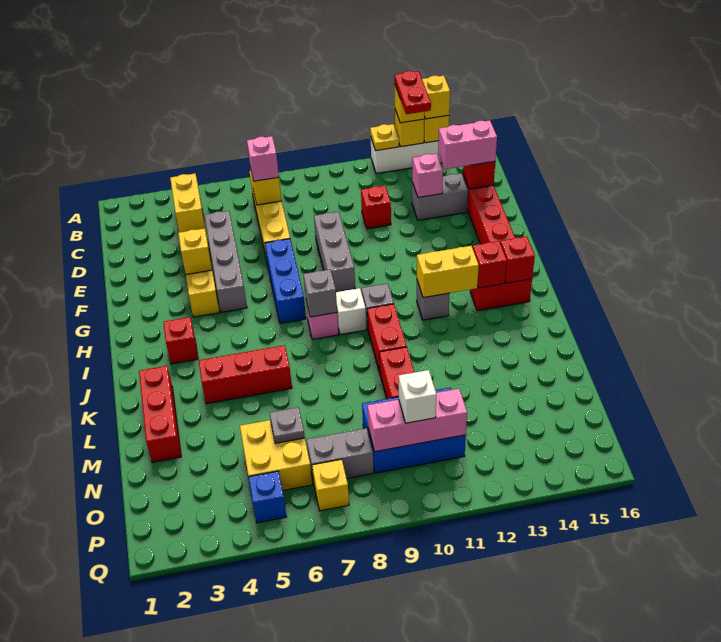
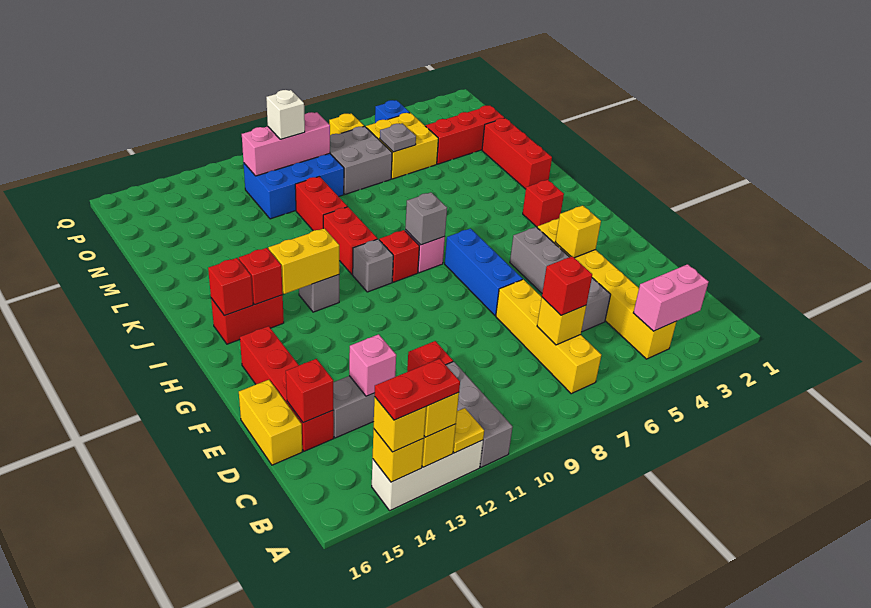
red plate A13:B13 level 4 -> red plate A13:A14 level 4
yellow brick C4:D4 level 2 -> yellow brick D16:E16 level 1
pink brick C7 level 3 -> red brick C7 level 3
pink brick D14:D15 level 3 -> pink brick B3:B4 level 2
grey brick E9:G9 level 1 -> grey brick A11:C11 level 1
white brick I9 level 1 -> red brick I9 level 1
red brick K4:K6 level 1 -> red brick N2:N4 level 1
grey brick O7:O8 level 1 -> grey brick N7:O8 level 1

